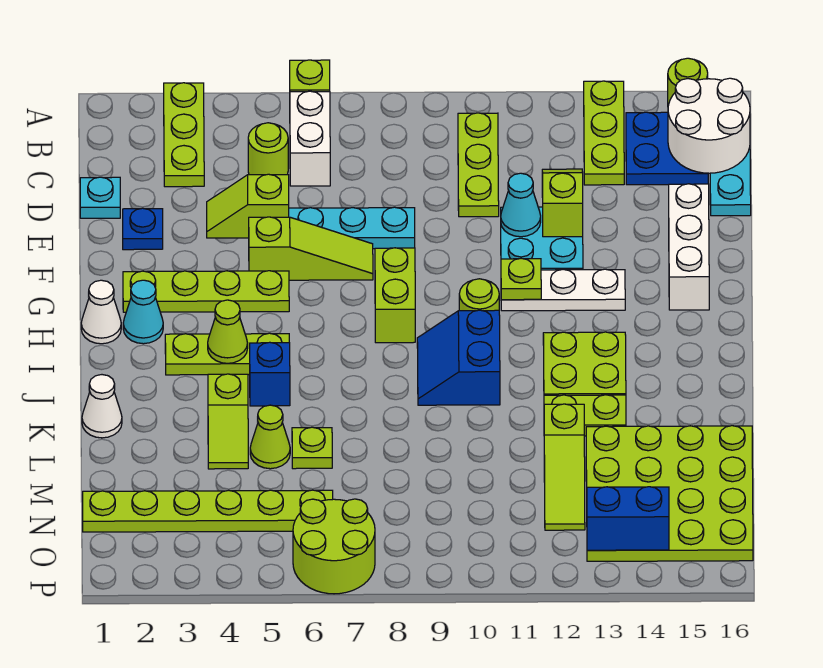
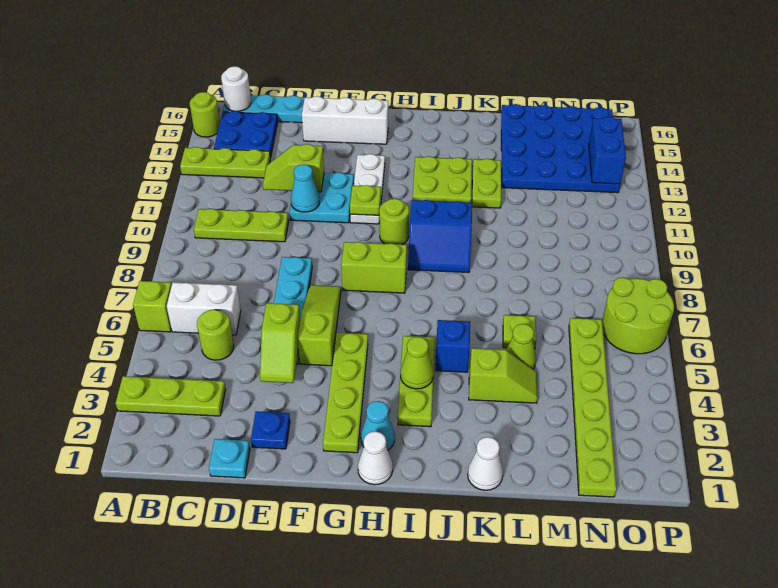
white round brick B15:C16 level 2 -> white round brick B16 level 2
lime slope L12:N12 level 1 top L -> none
lime plate L13:O16 level 1 -> blue plate L13:O16 level 1

